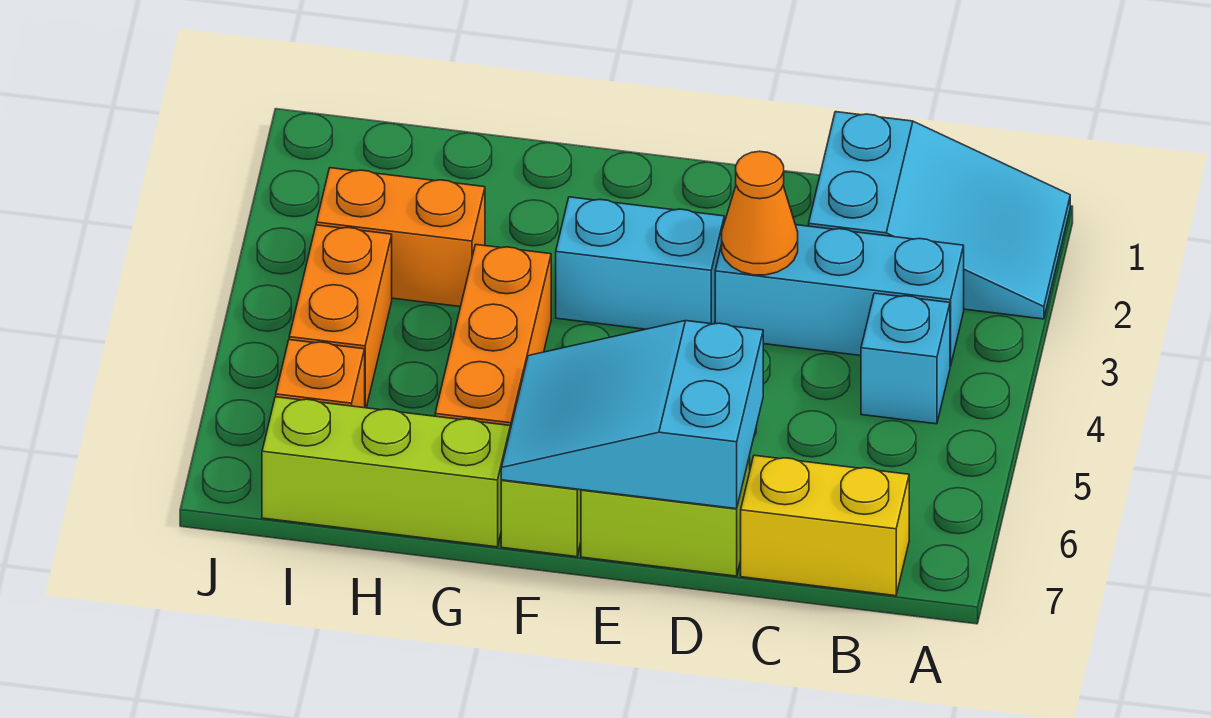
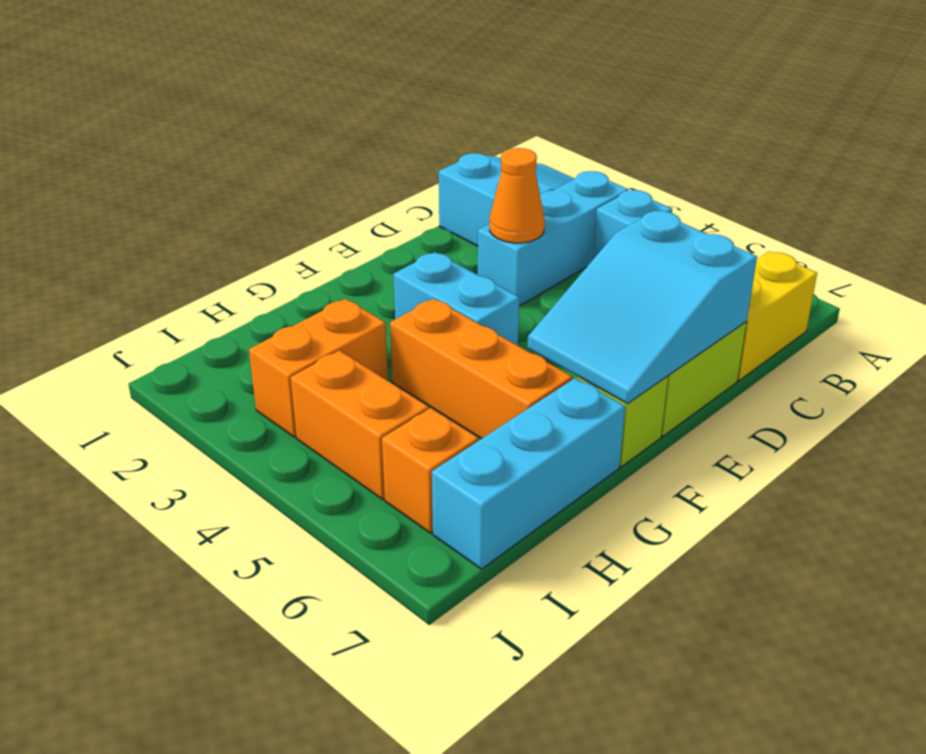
cyan brick E3:F3 level 1 -> cyan brick F3:F4 level 1
lime brick G7:I7 level 1 -> cyan brick G7:I7 level 1

